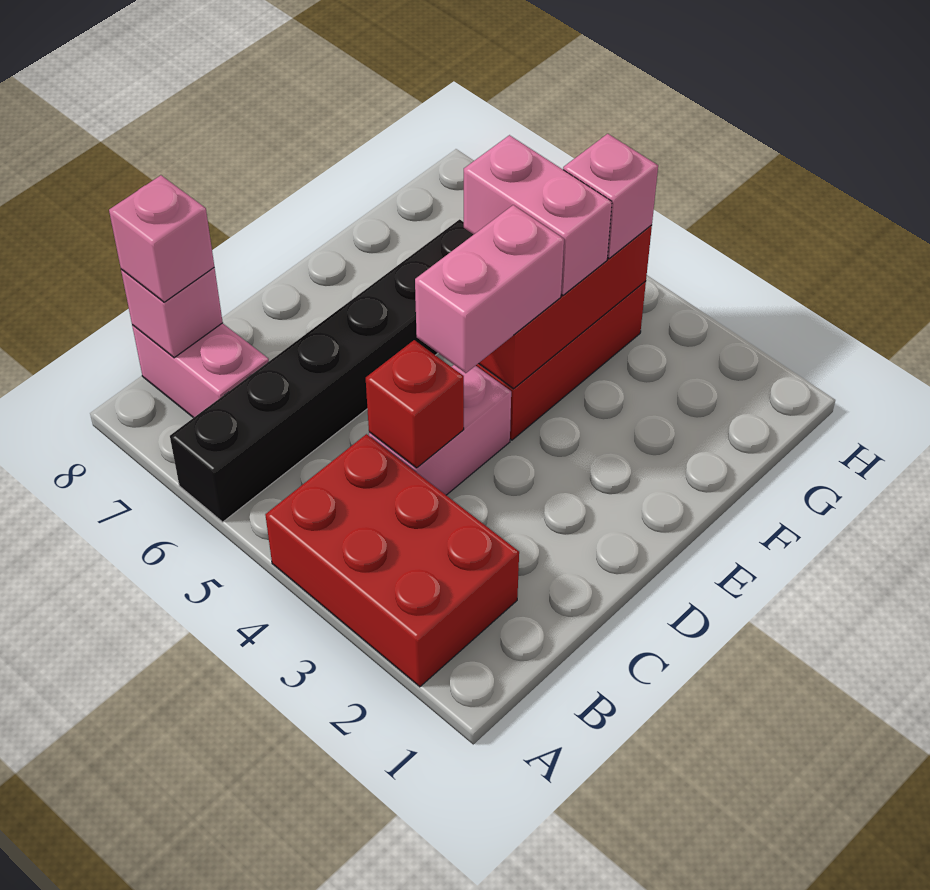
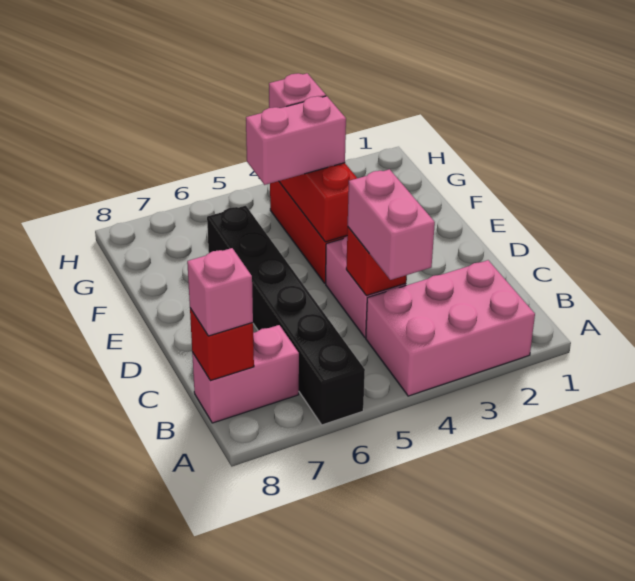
red brick A2:B4 level 1 -> pink brick A2:B4 level 1
pink brick B8 level 2 -> red brick B8 level 2
pink brick D4:E4 level 3 -> pink brick B4:C4 level 3

